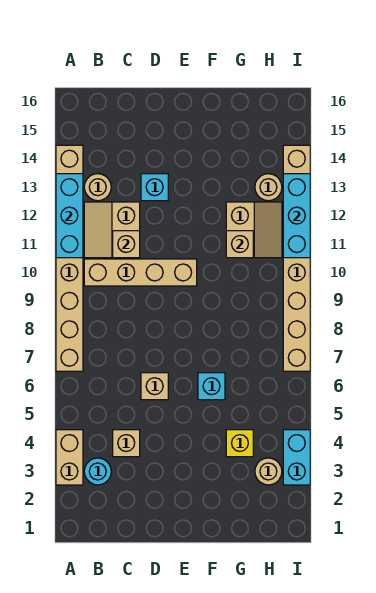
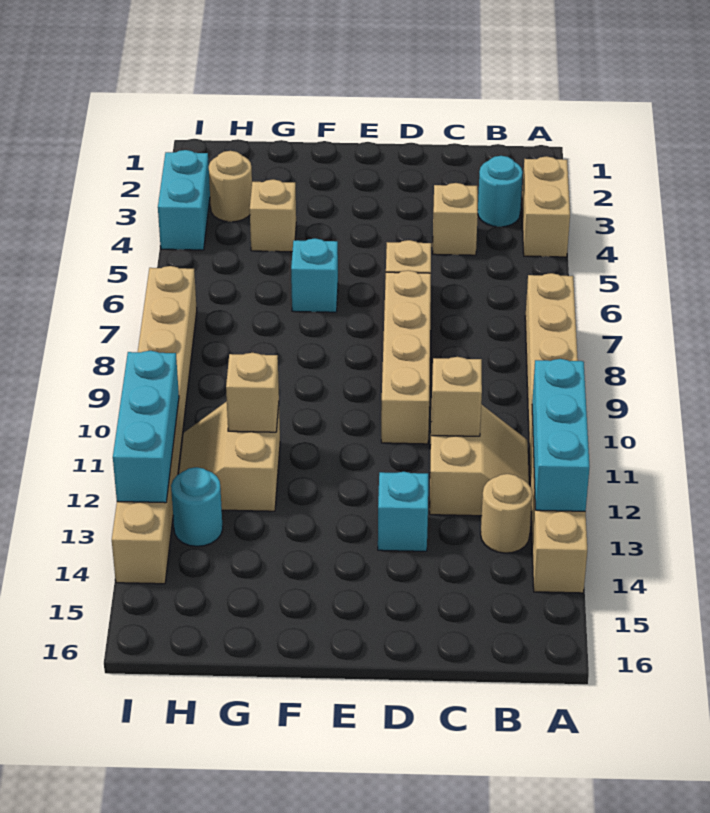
tan brick B10:E10 level 1 -> tan brick D7:D10 level 1
yellow brick G4 level 1 -> tan brick G4 level 1
tan round brick H13 level 1 -> cyan round brick H13 level 1

